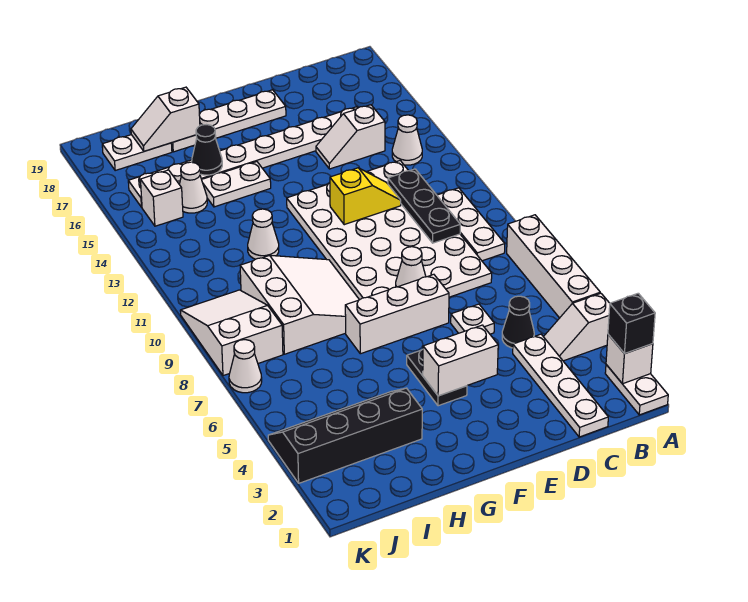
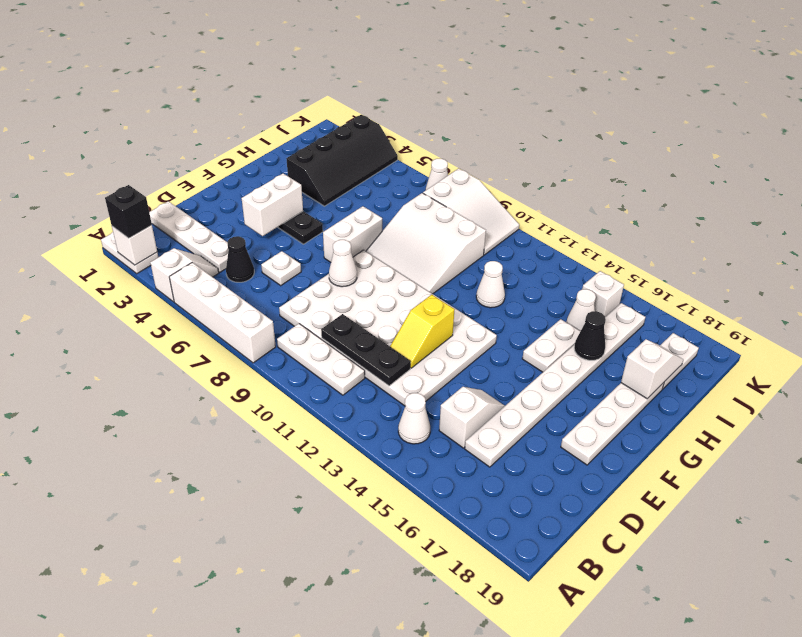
white brick E7:G7 level 1 -> white brick F7:G7 level 1

